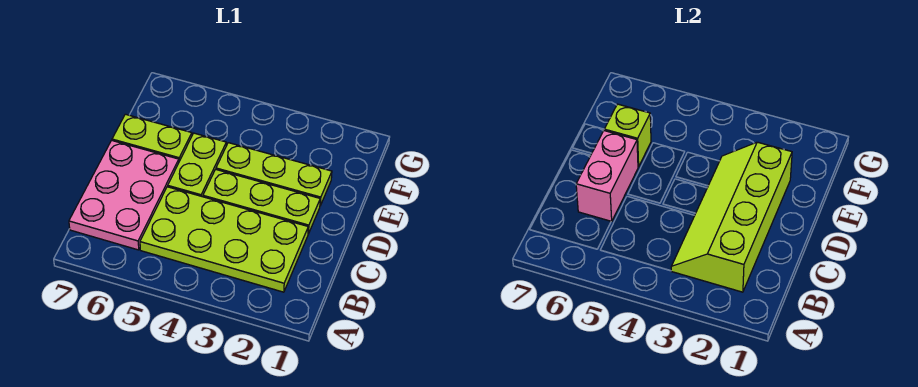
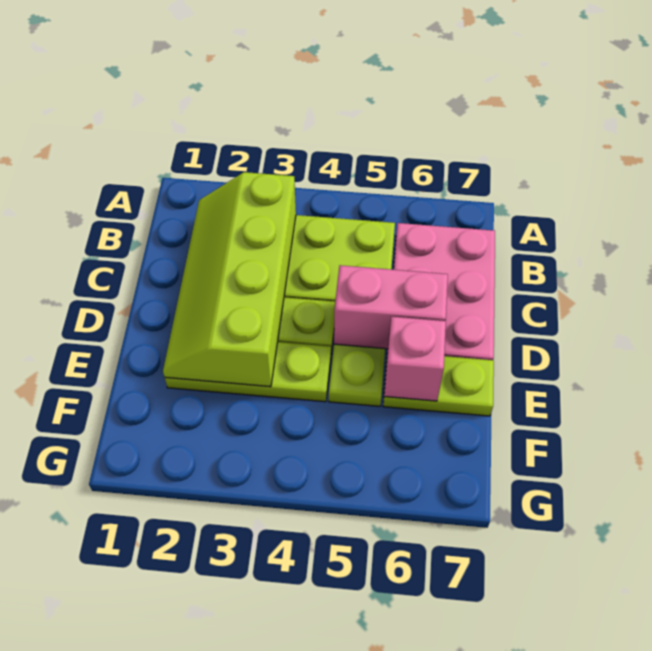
lime slope B2:E3 level 2 top 2 -> lime slope B2:E3 level 2 top 3
pink brick C6:D6 level 2 -> pink brick D5:D6 level 2
lime brick E6 level 2 -> pink brick E6 level 2

